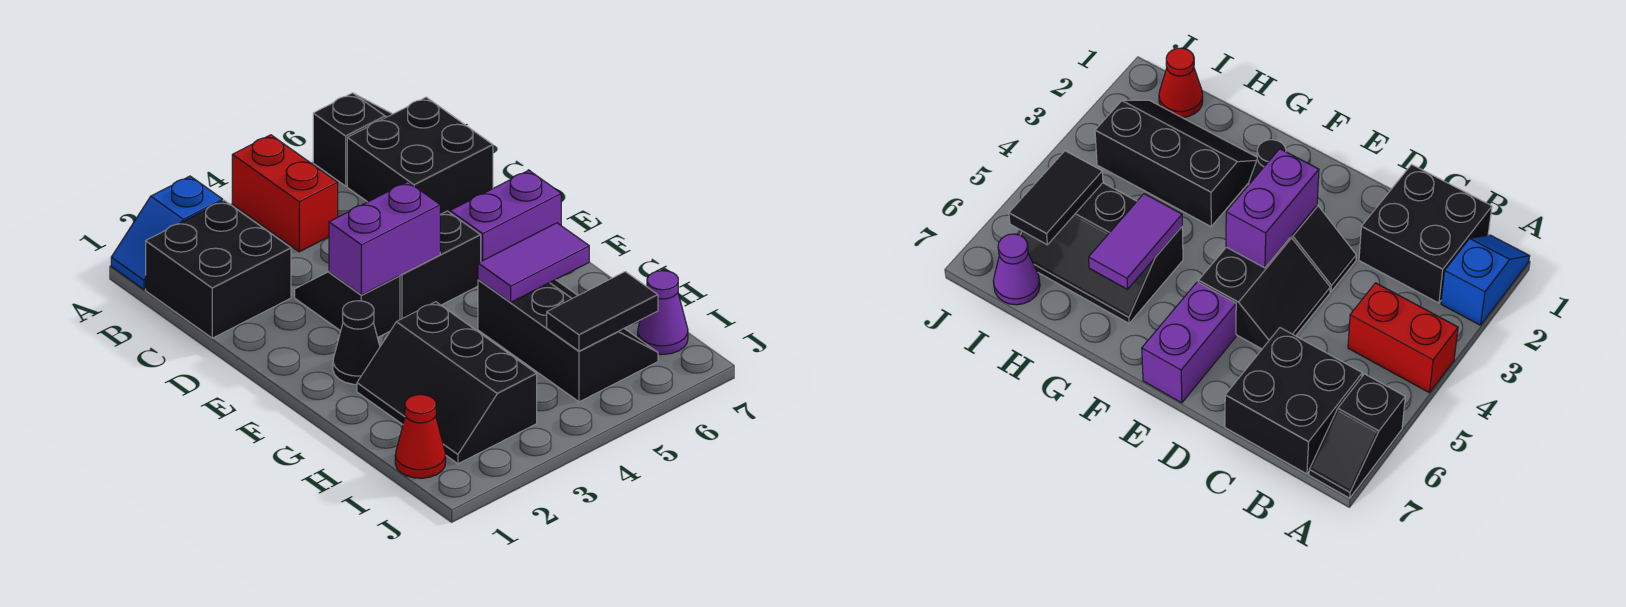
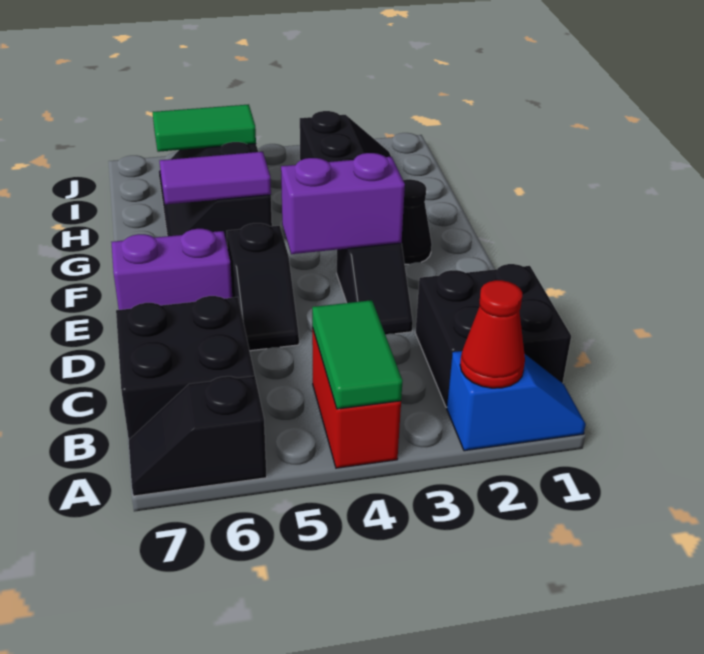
none -> green tile A4:B4 level 2
black slope D4:E5 level 1 top E -> black slope D5:E5 level 1 top E
red cone I1 level 1 -> red cone A2 level 2
black tile I5:I6 level 2 -> green tile I5:I6 level 2
purple cone I7 level 1 -> none

